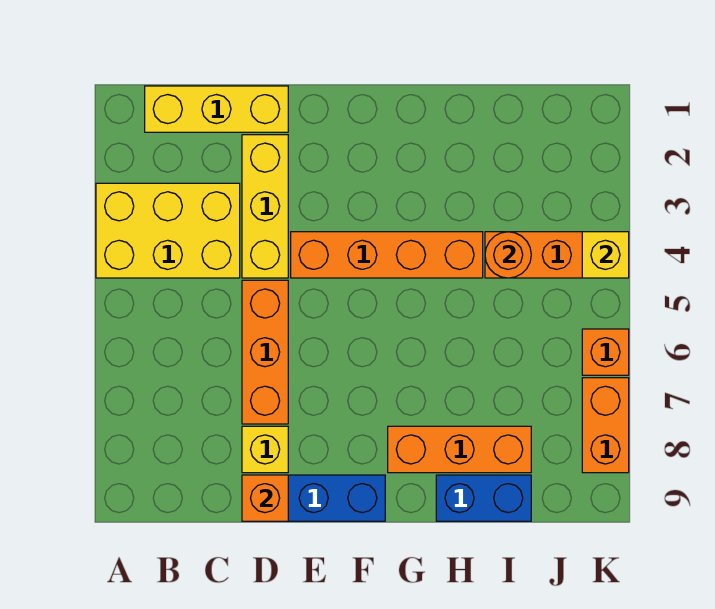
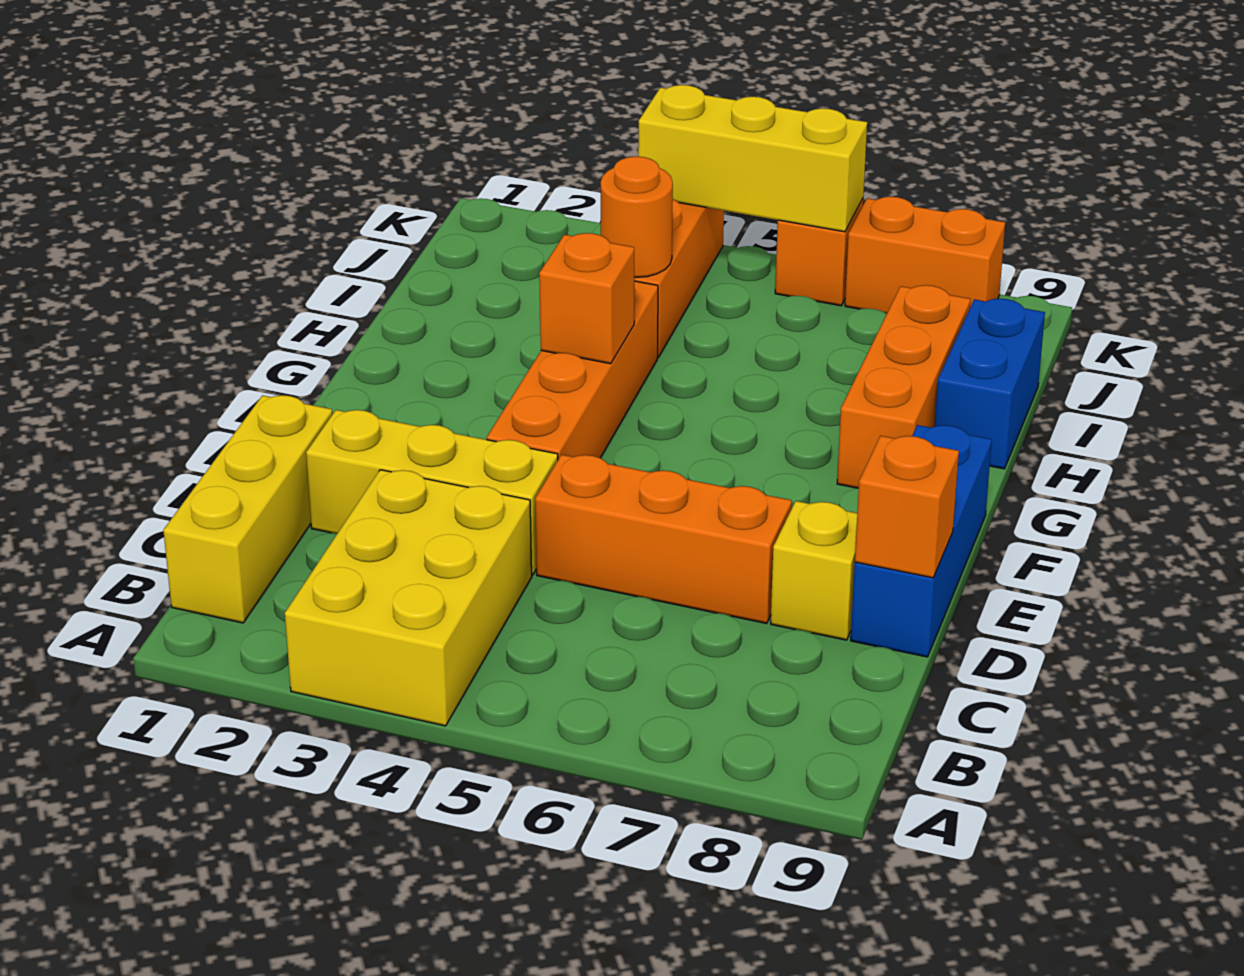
none -> orange brick G4 level 2
yellow brick K4 level 2 -> yellow brick K4:K6 level 2

